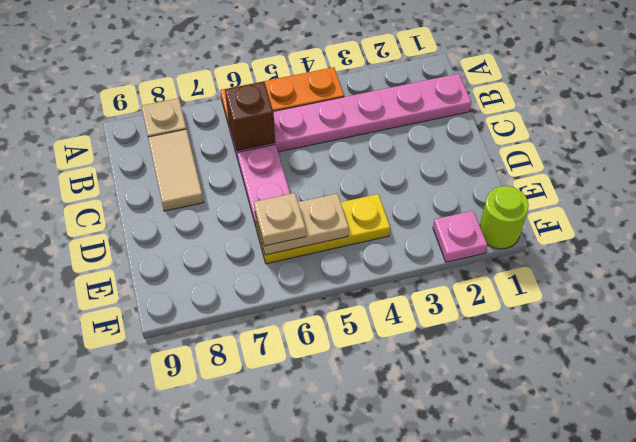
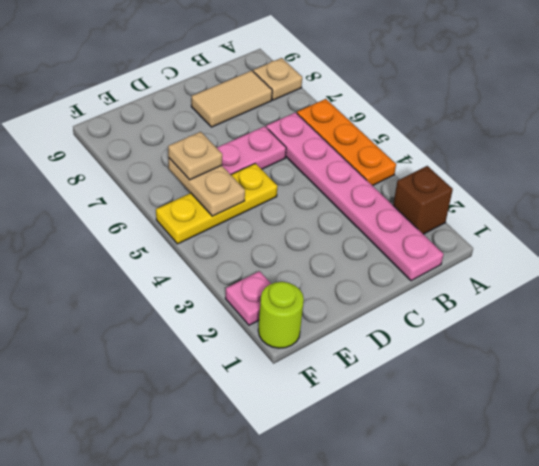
brown brick B6 level 2 -> brown brick A2 level 1
yellow plate E4:E6 level 1 -> yellow plate D5:F5 level 1

